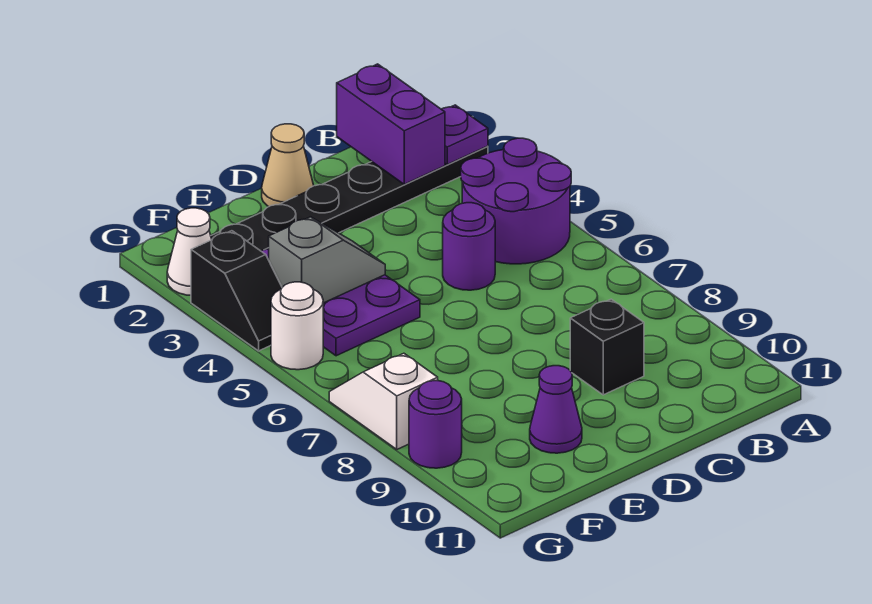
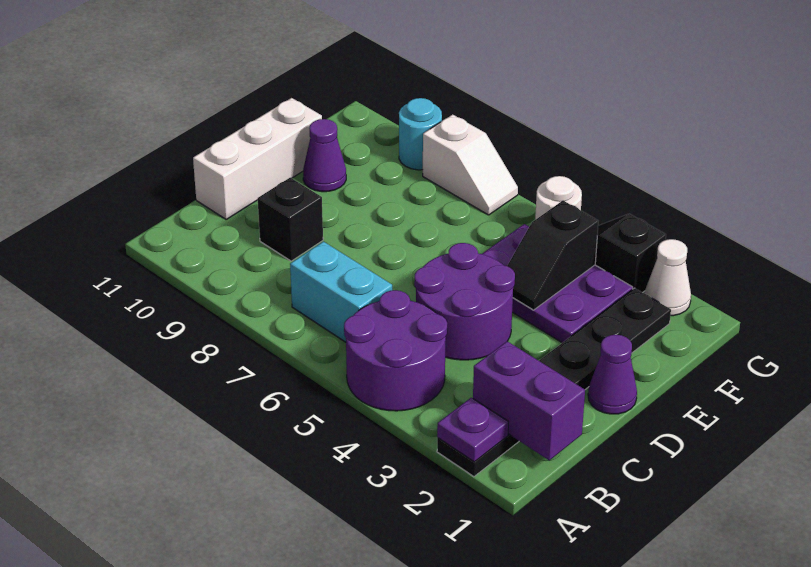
none -> cyan brick B6:B7 level 1
purple round brick C5 level 1 -> purple round brick C4:D5 level 1
none -> white brick C11:E11 level 1
tan cone D1 level 1 -> purple cone D1 level 1
grey slope E4:F4 level 2 top F -> black slope E4:F4 level 2 top F
purple round brick G9 level 1 -> cyan round brick G9 level 1

